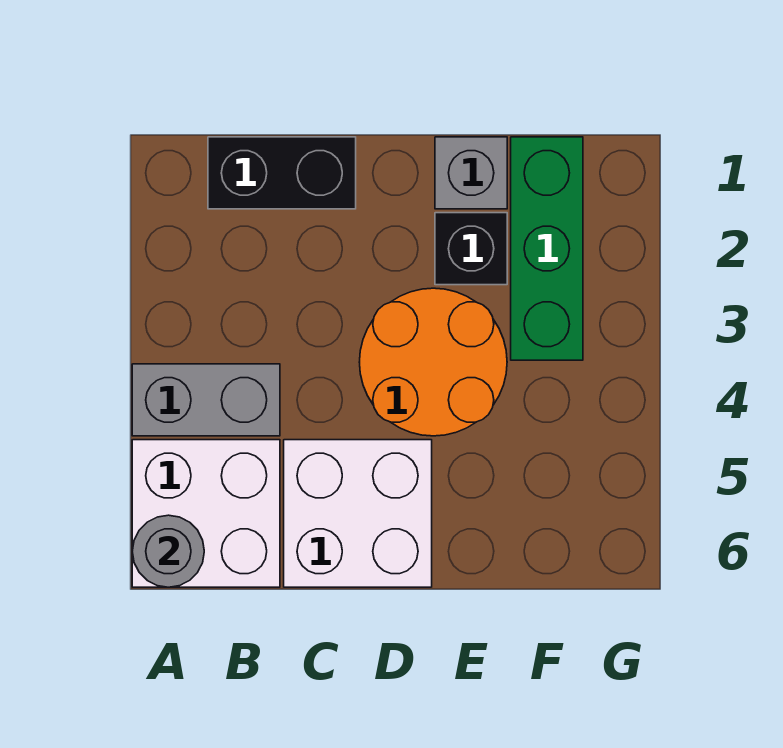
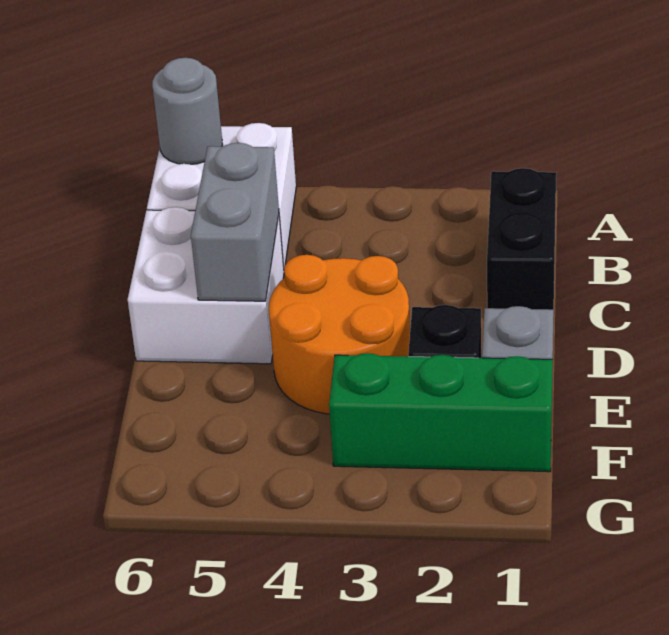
grey brick A4:B4 level 1 -> grey brick C5:D5 level 2

